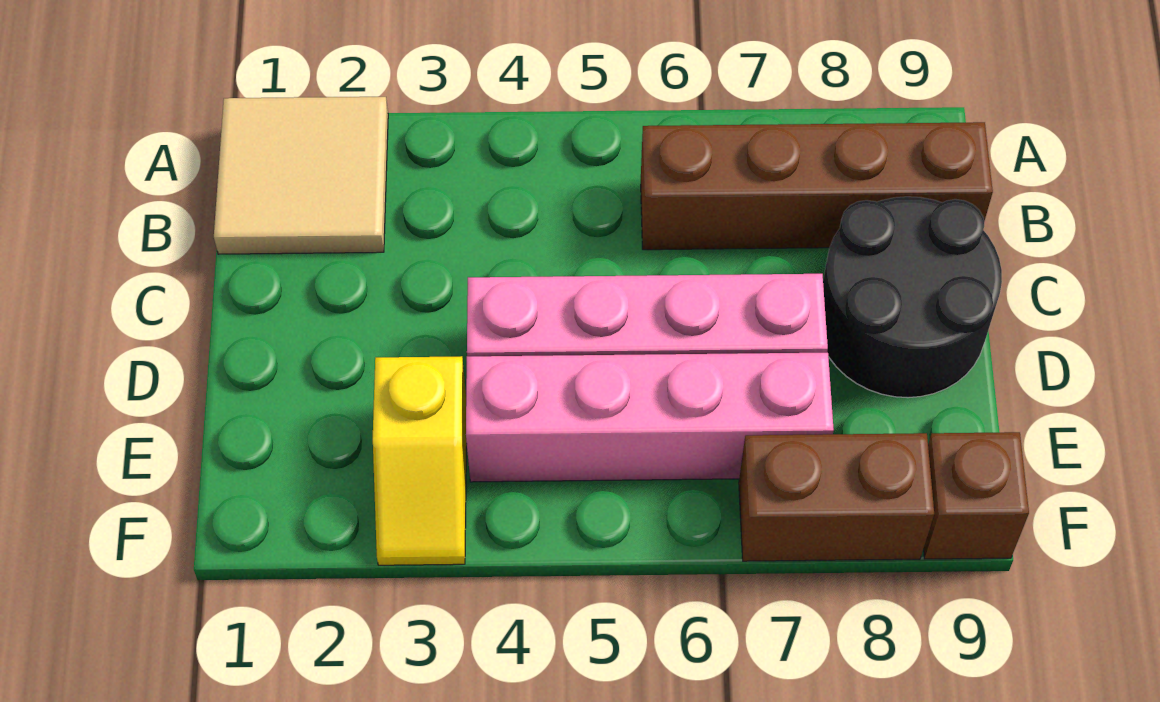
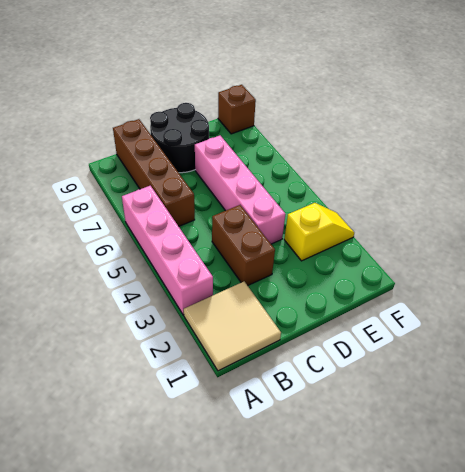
pink brick E4:E7 level 1 -> pink brick A3:A6 level 1
brown brick F7:F8 level 1 -> brown brick C3:C4 level 1

